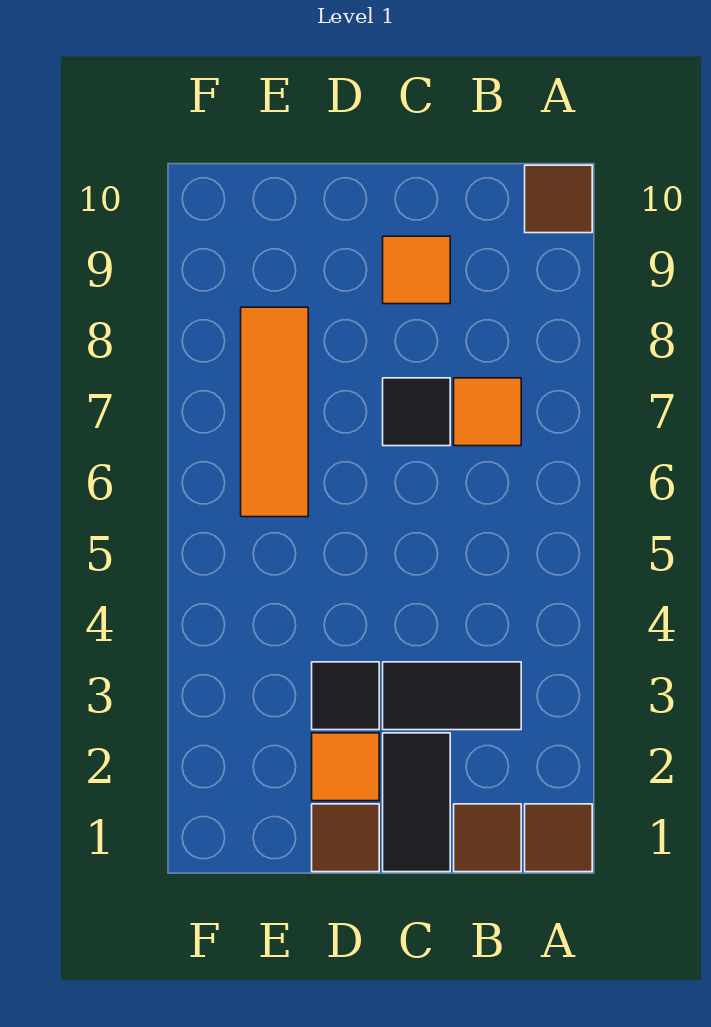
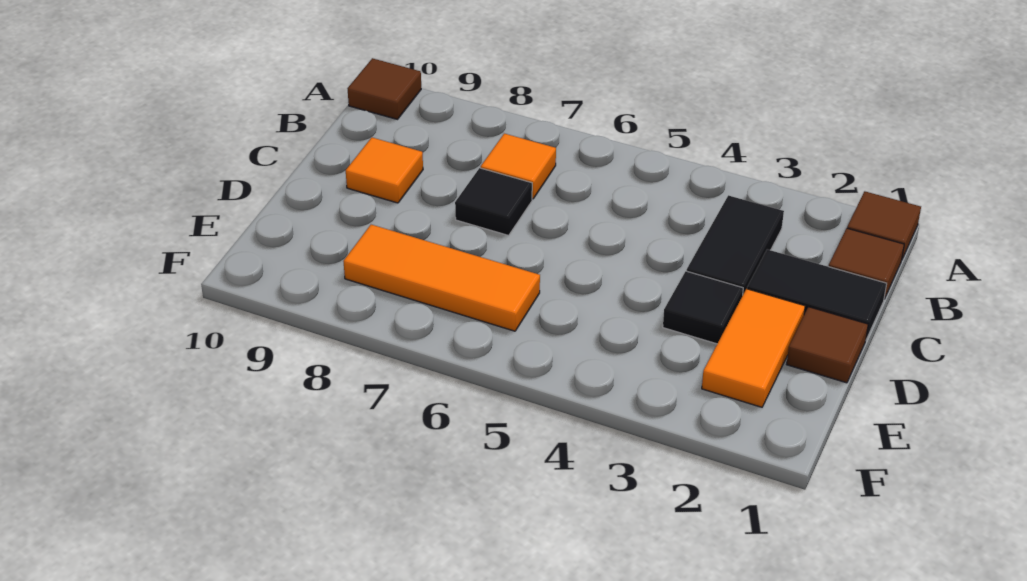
orange tile D2 level 1 -> orange tile D2:E2 level 1

